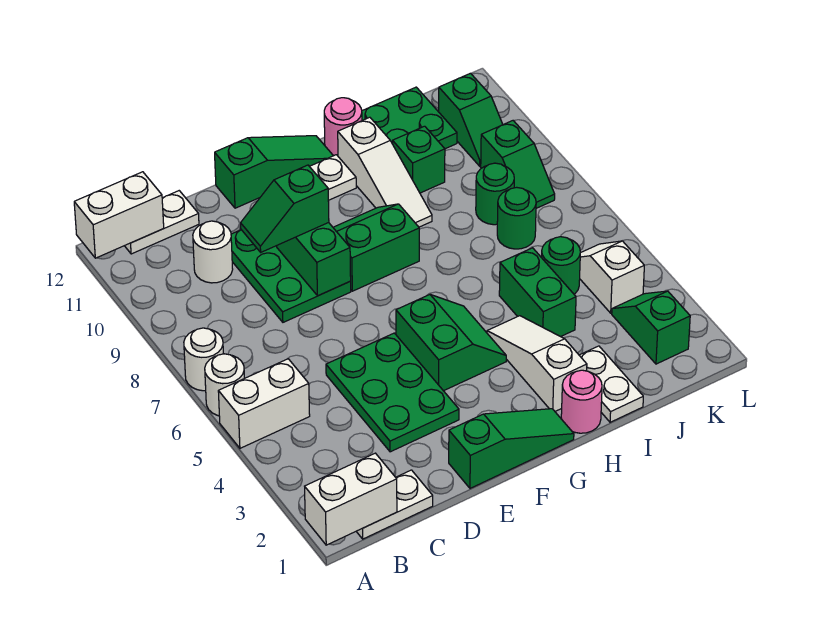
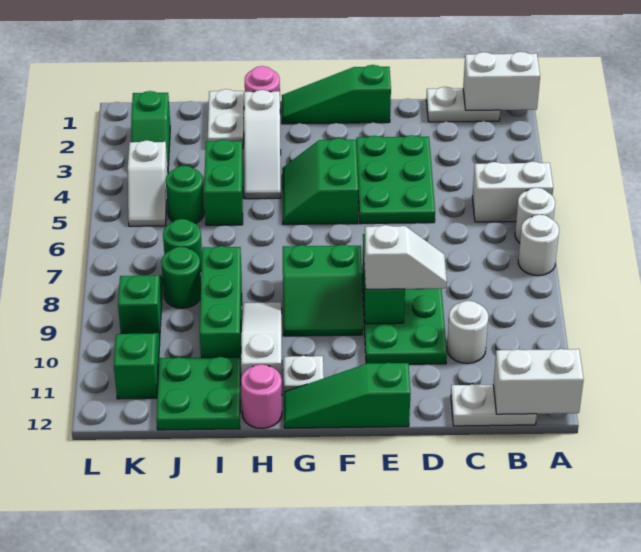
green slope D9:E9 level 3 top E -> white slope D9:E9 level 3 top E
green brick I10 level 1 -> green brick I8:I10 level 1

